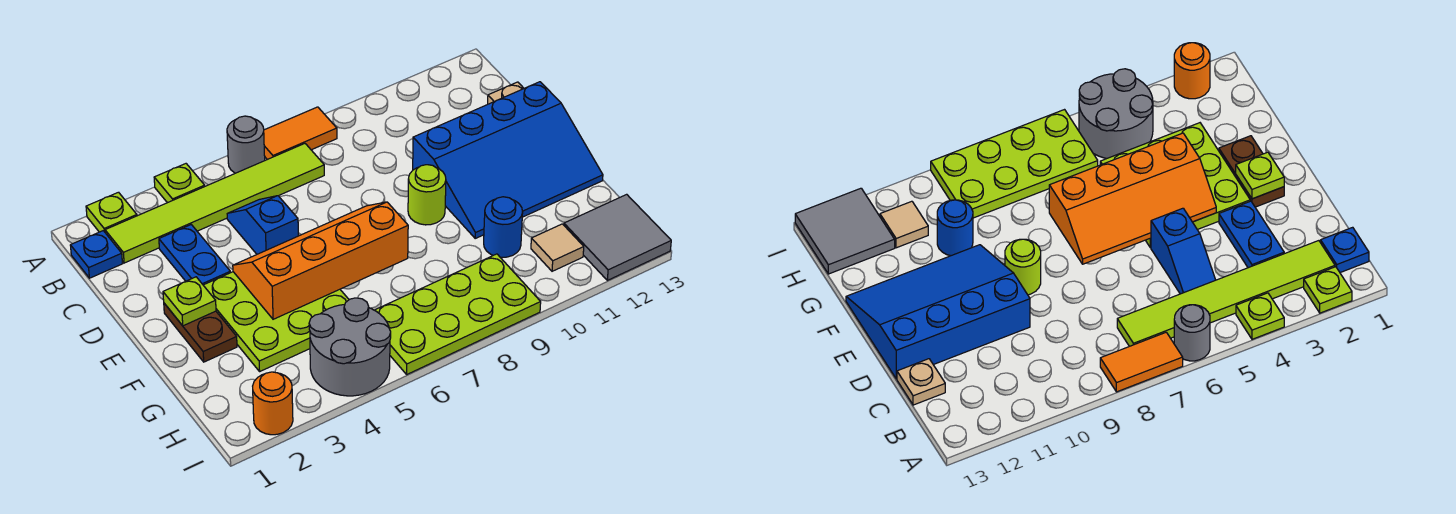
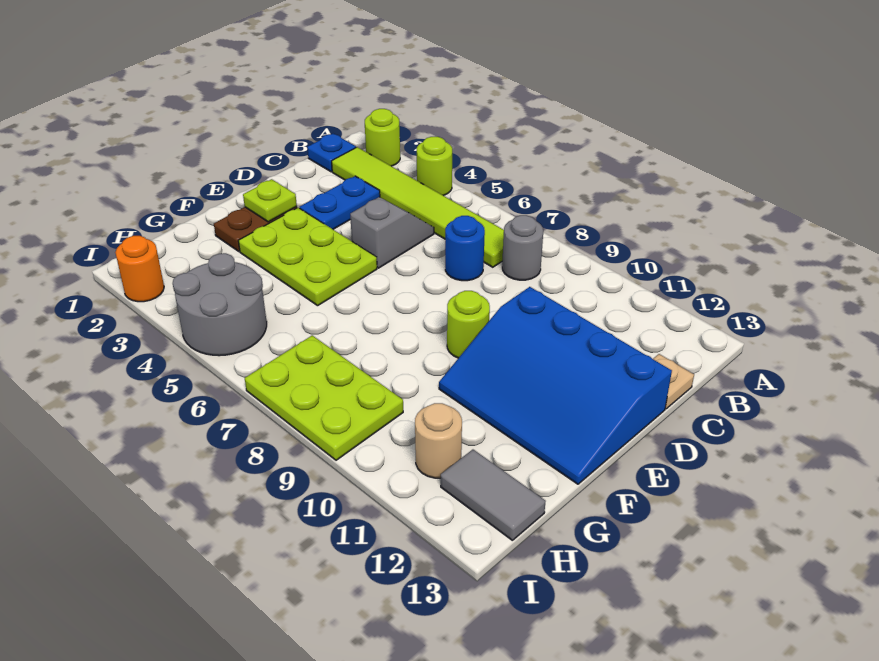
lime plate A2 level 1 -> lime round brick A2 level 1
lime plate A4 level 1 -> lime round brick A4 level 1
grey round brick A6 level 1 -> grey round brick B8 level 1
orange tile A7:A8 level 1 -> none
blue slope C5:D5 level 1 top D -> grey slope C5:D5 level 1 top D
lime plate E3:G5 level 1 -> lime plate E3:F5 level 1
orange slope E4:F7 level 2 top F -> none
blue round brick G10 level 1 -> blue round brick C7 level 1
lime plate H6:I9 level 1 -> lime plate H7:I9 level 1
tan tile H11 level 1 -> tan round brick H11 level 1
grey tile H12:I13 level 1 -> grey tile H12:H13 level 1

